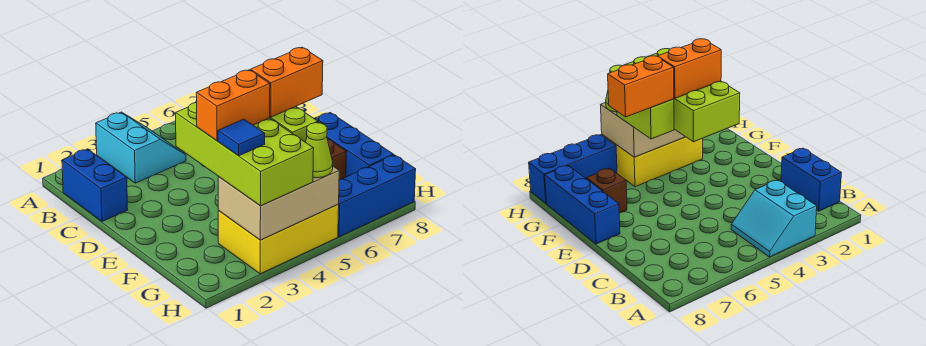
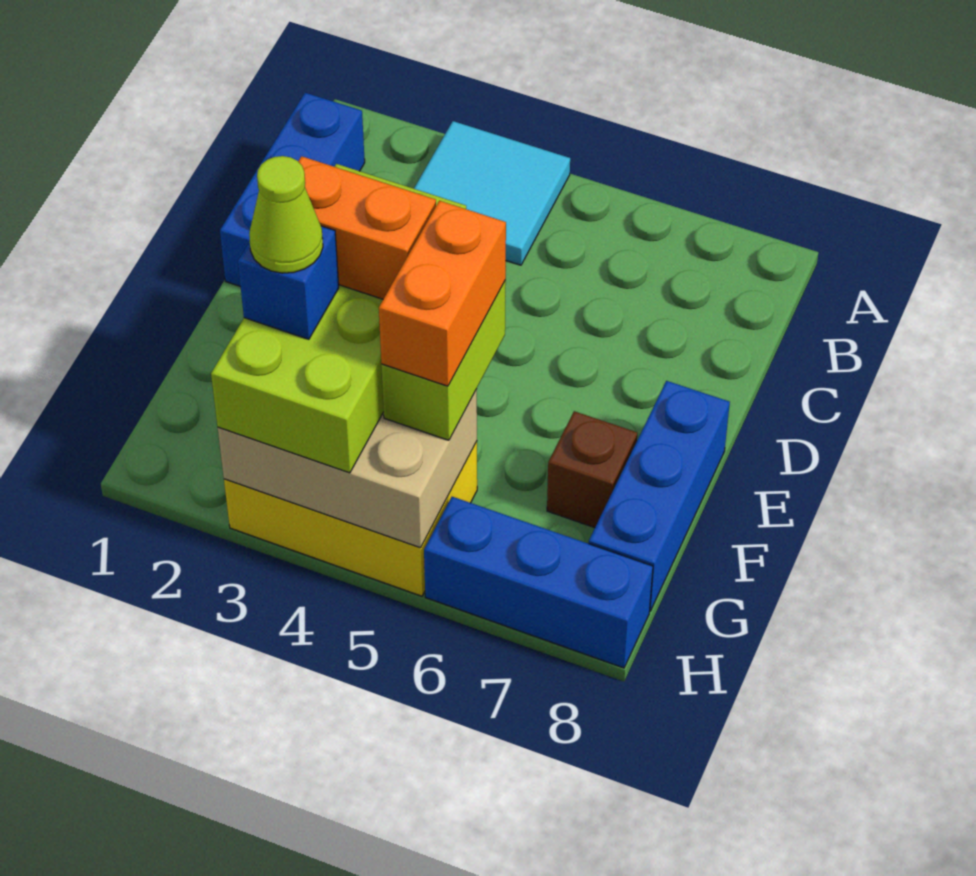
cyan slope A3:B4 level 1 top 3 -> cyan tile A3:B4 level 1
blue brick B1:C1 level 1 -> blue brick B1:D1 level 1
orange brick F5:F6 level 4 -> orange brick F5:G5 level 4
blue tile G3 level 4 -> blue brick G3 level 4
lime cone H5 level 3 -> lime cone G3 level 5

